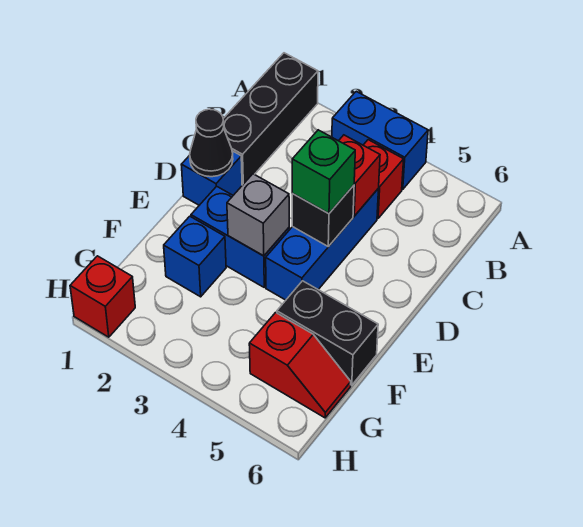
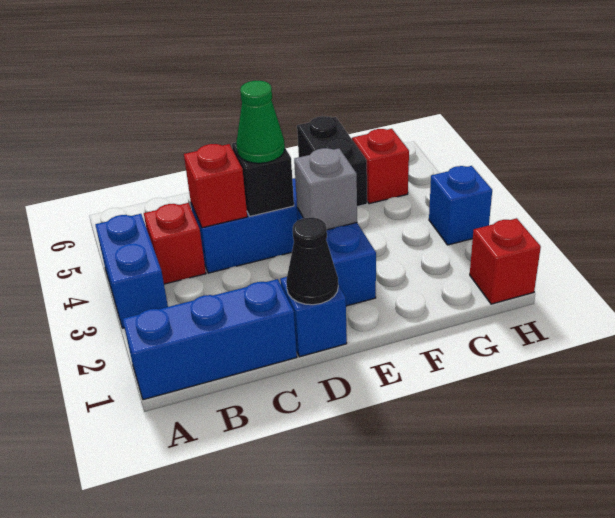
black brick A1:C1 level 1 -> blue brick A1:C1 level 1
green brick D4 level 3 -> green cone D4 level 3
blue brick F2 level 1 -> blue brick H3 level 1

